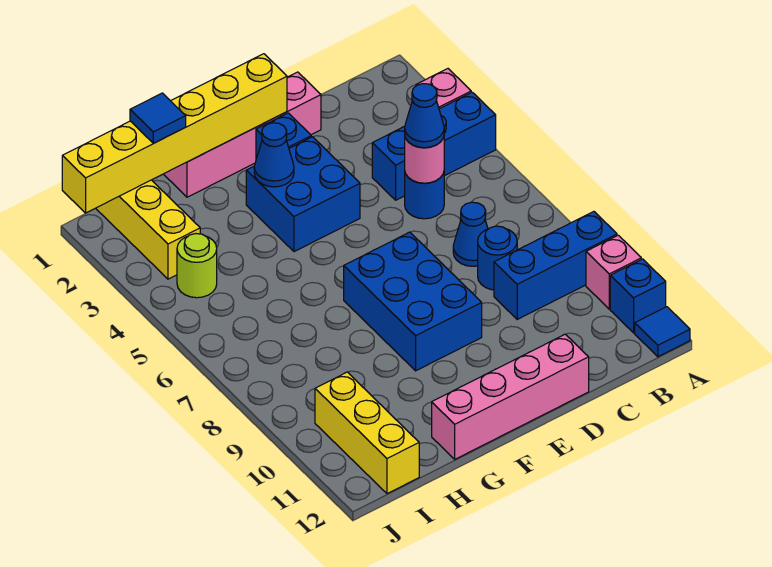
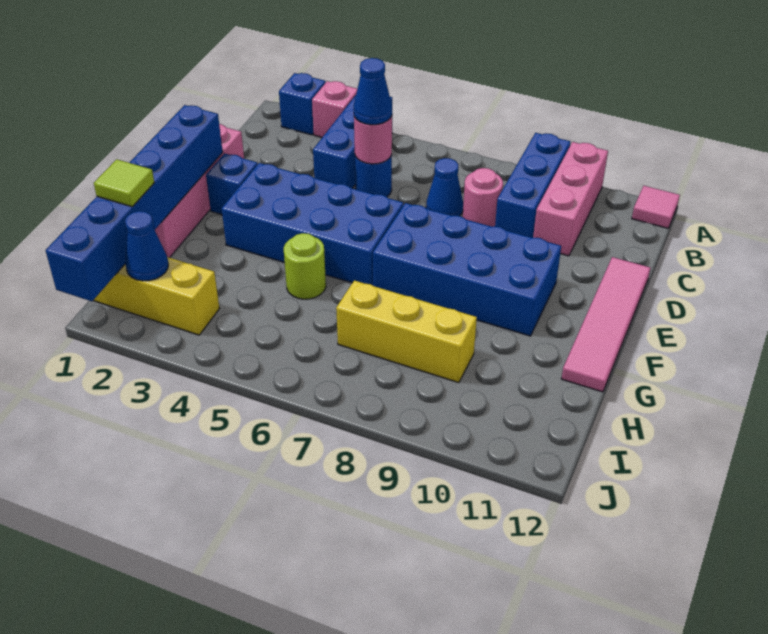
pink brick A10 level 1 -> pink brick A10:C10 level 1
blue brick A11 level 1 -> blue brick A2 level 1
blue tile A12 level 1 -> pink tile A12 level 1
blue round brick C8 level 1 -> pink round brick C8 level 1
pink brick D12:G12 level 1 -> pink tile D12:G12 level 1
yellow brick E1:J1 level 2 -> blue brick E1:J1 level 2
blue brick E3:F4 level 1 -> blue brick E3:F6 level 1
blue brick E7:F9 level 1 -> blue brick E7:F10 level 1
blue cone F3 level 2 -> blue cone I2 level 2
blue tile H1 level 3 -> lime tile H1 level 3
lime round brick I4 level 1 -> lime round brick G5 level 1
yellow brick I10:I12 level 1 -> yellow brick H7:H9 level 1

